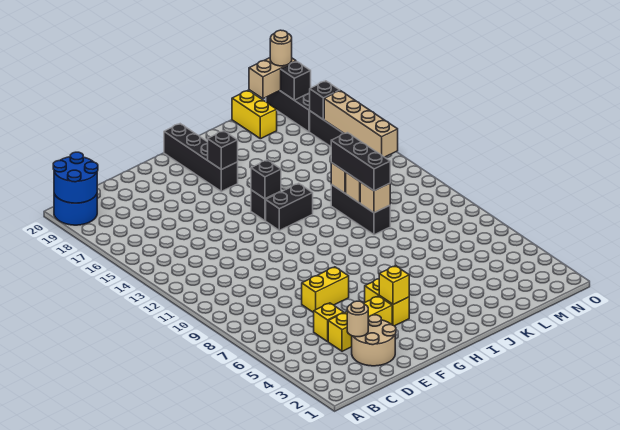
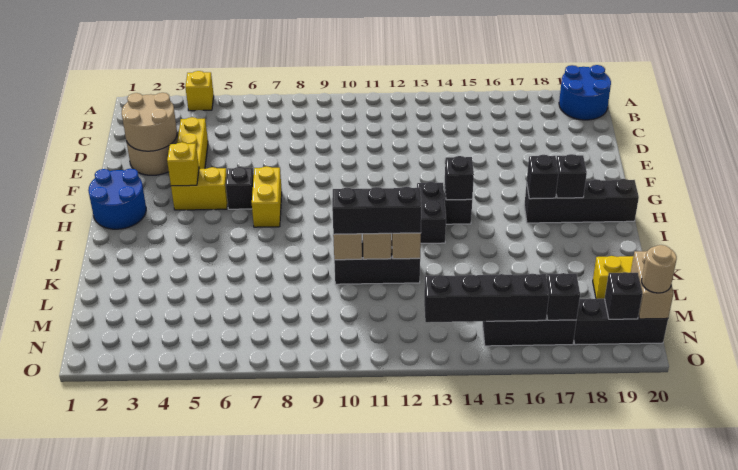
blue round brick A19:B20 level 2 -> blue round brick G1:H2 level 1
tan round brick D3 level 2 -> tan round brick D2:E3 level 2
yellow brick D5 level 1 -> yellow brick A4 level 1
yellow brick E7:F7 level 1 -> yellow brick G7:H7 level 1
none -> black brick G6 level 1
none -> black brick H18 level 2
tan brick N13:N16 level 2 -> black brick N13:N16 level 2

